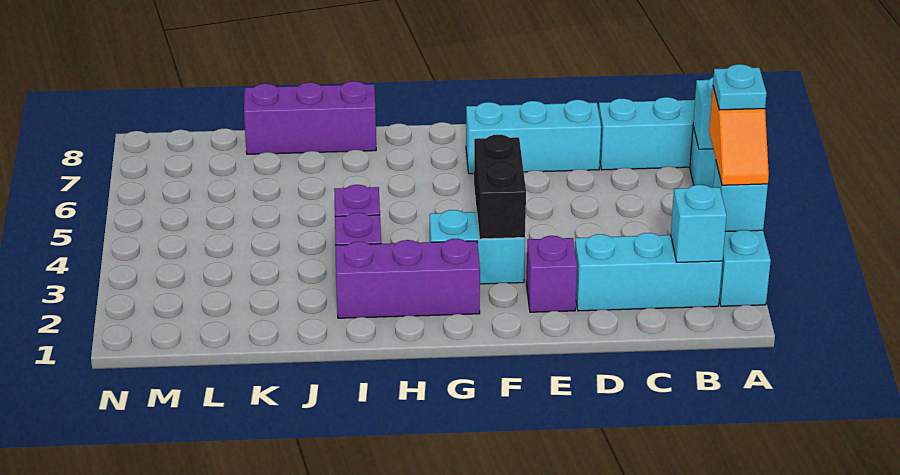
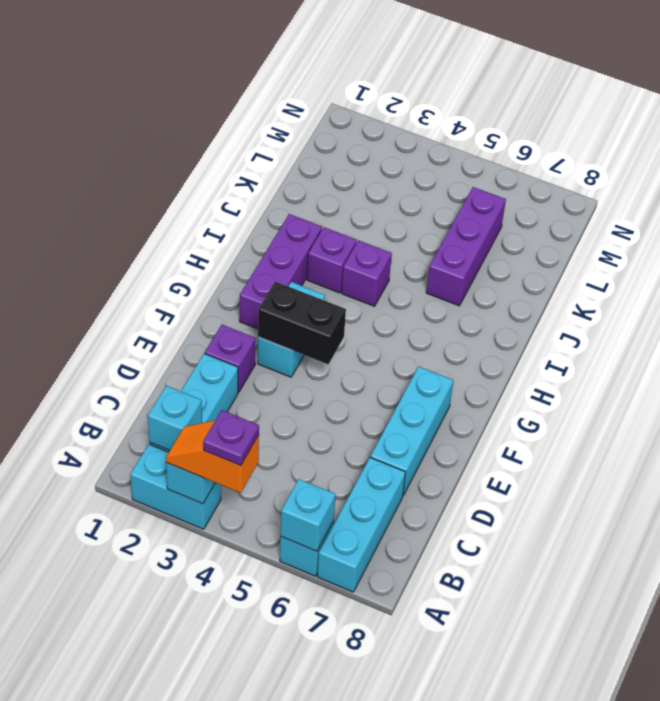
cyan plate A4 level 4 -> purple plate A4 level 4
purple brick I8:K8 level 1 -> purple brick J6:L6 level 1

